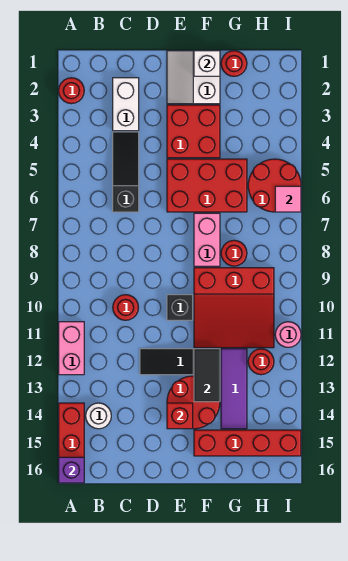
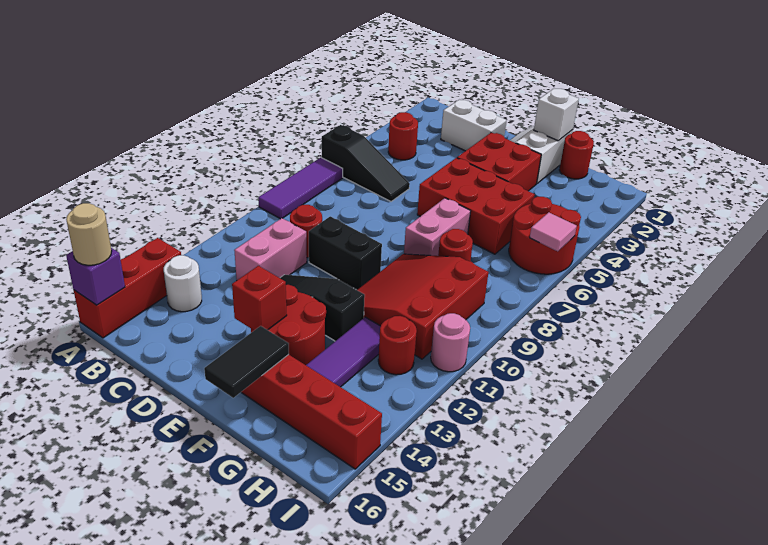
red round brick A2 level 1 -> red round brick B4 level 1
none -> purple tile A7:A9 level 1
pink brick A11:A12 level 1 -> pink brick C11:C12 level 1
none -> tan round brick A16 level 3
white brick C2:C3 level 1 -> white brick C2:D2 level 1
black slope C4:C6 level 1 top 6 -> black slope A6:C6 level 1 top A
black brick E10 level 1 -> black brick D10:E10 level 1
red slope F9:H11 level 1 top 9 -> red slope F9:H11 level 1 top H
black tile F12:F13 level 2 -> black tile F15:F16 level 2

